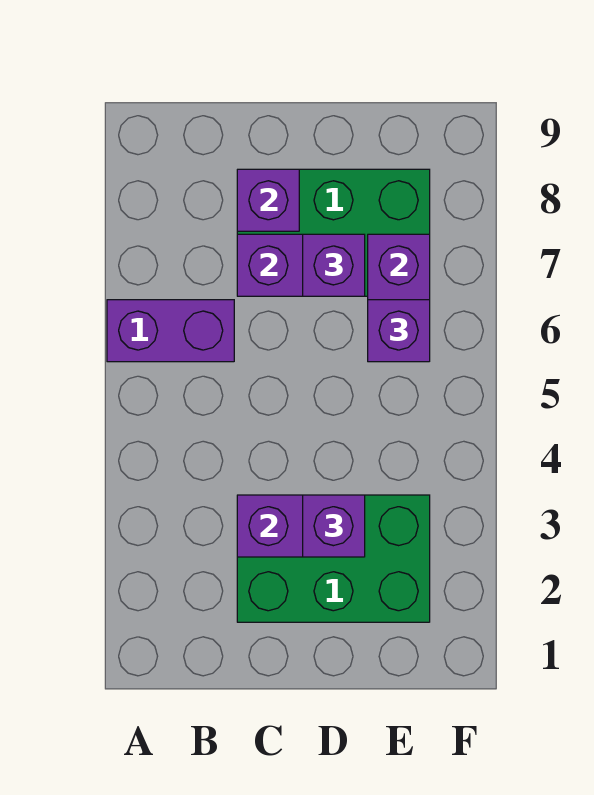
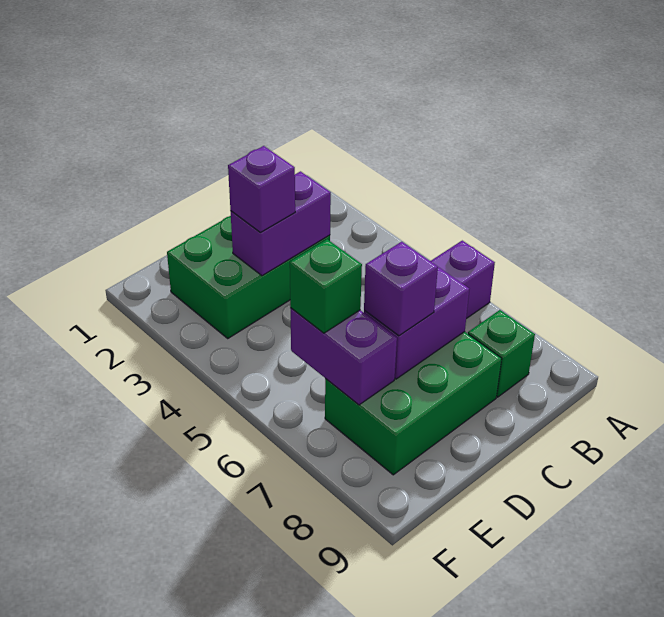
none -> green brick B8 level 1
purple brick C8 level 2 -> none
purple brick E6 level 3 -> green brick E6 level 3

